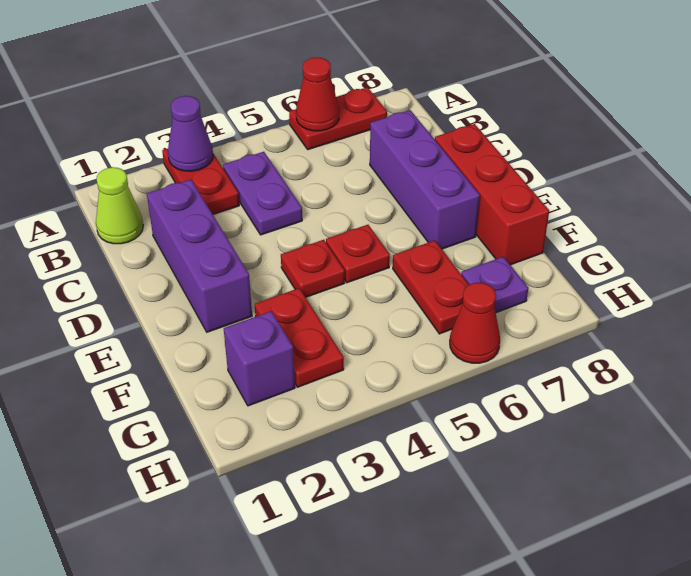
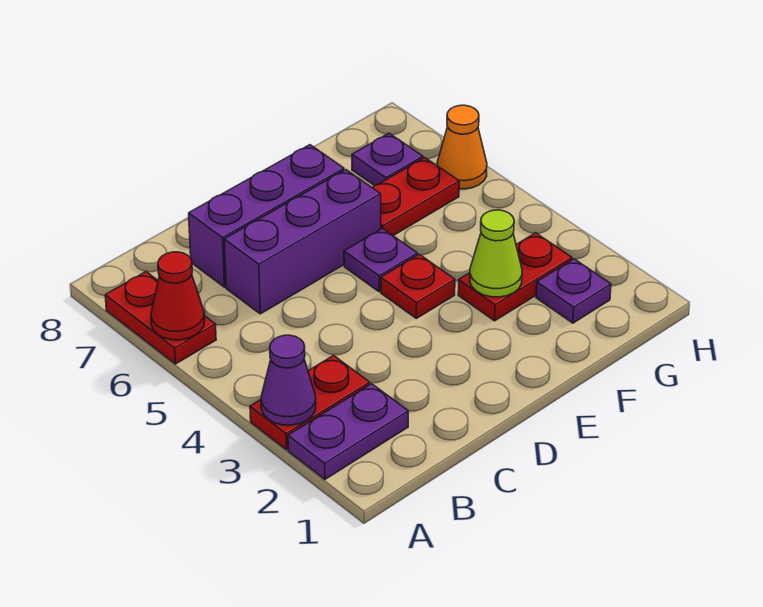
lime cone B1 level 1 -> lime cone F3 level 2
purple plate B4:C4 level 1 -> purple plate A2:B2 level 1
purple brick C2:E2 level 1 -> purple brick C6:E6 level 1
red brick D8:F8 level 1 -> none
red plate E5 level 1 -> purple plate E5 level 1
purple brick G2 level 1 -> purple plate G2 level 1
red cone H6 level 1 -> orange cone H6 level 1

